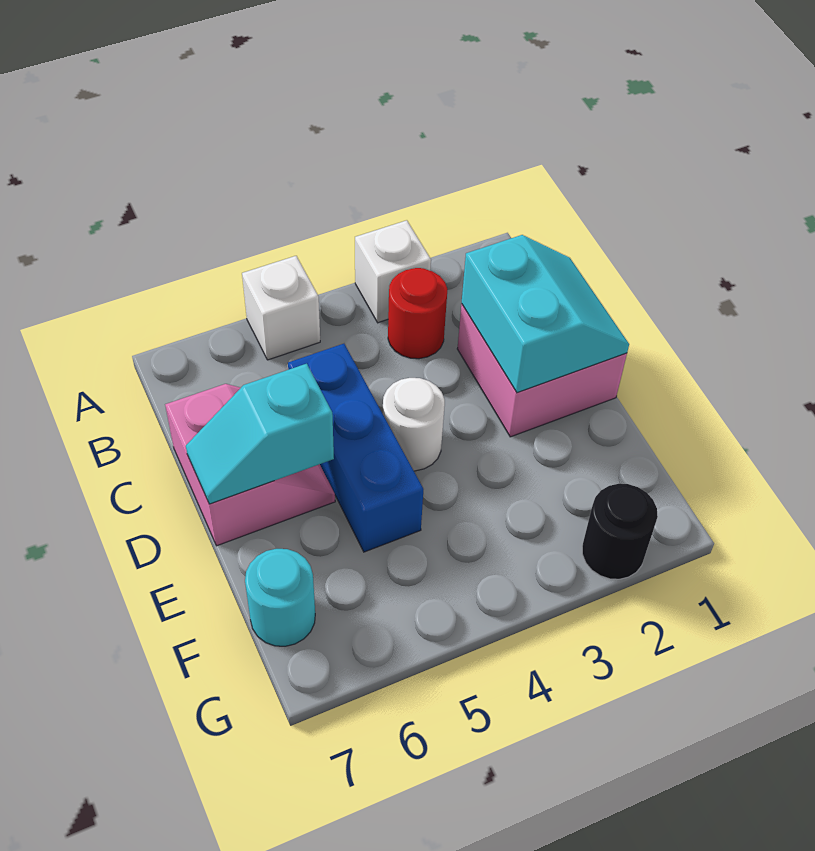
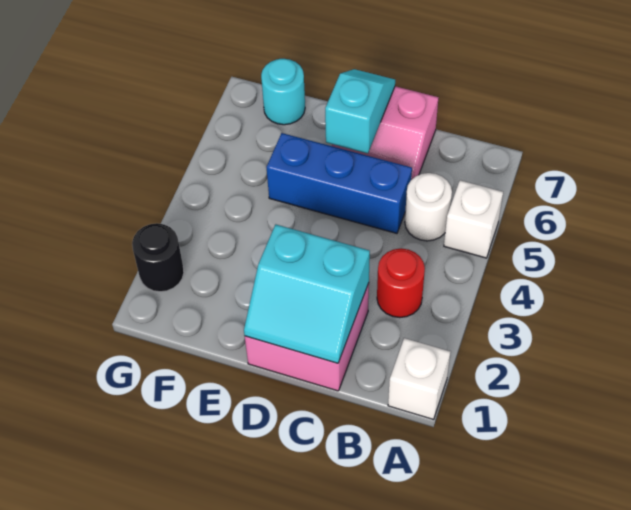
white brick A3 level 1 -> white brick A1 level 1
white round brick D4 level 1 -> white round brick B5 level 1

